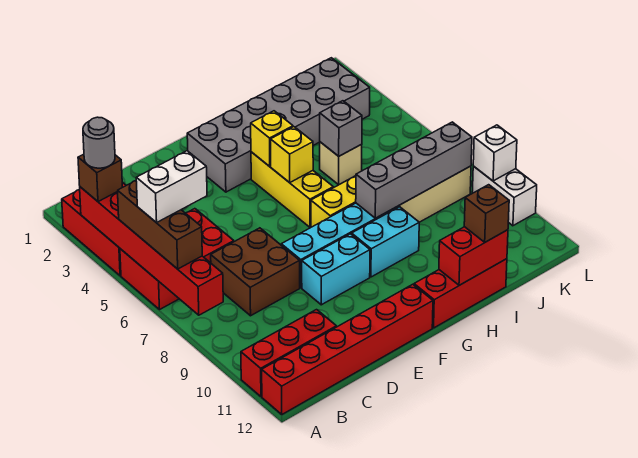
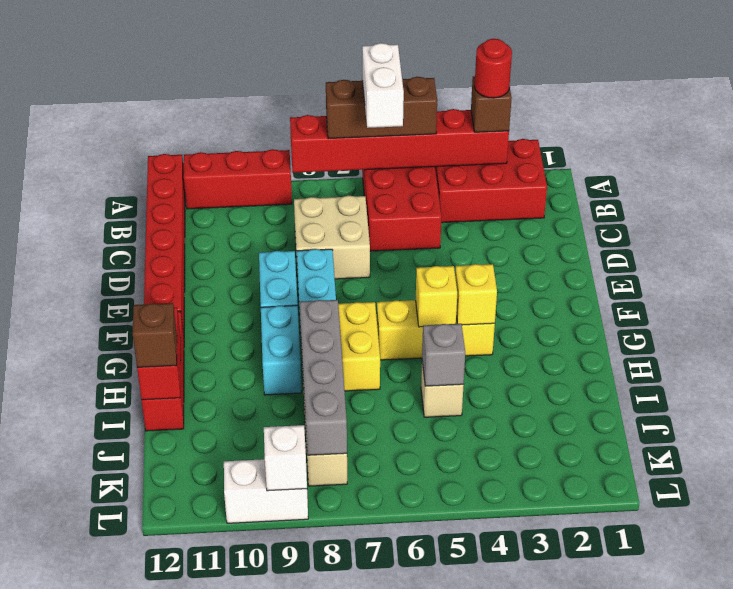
grey round brick A3 level 4 -> red round brick A3 level 4
red brick A11:C11 level 1 -> red brick A9:A11 level 1
brown brick C7:D8 level 1 -> tan brick C7:D8 level 1
grey brick F2:K3 level 1 -> none

